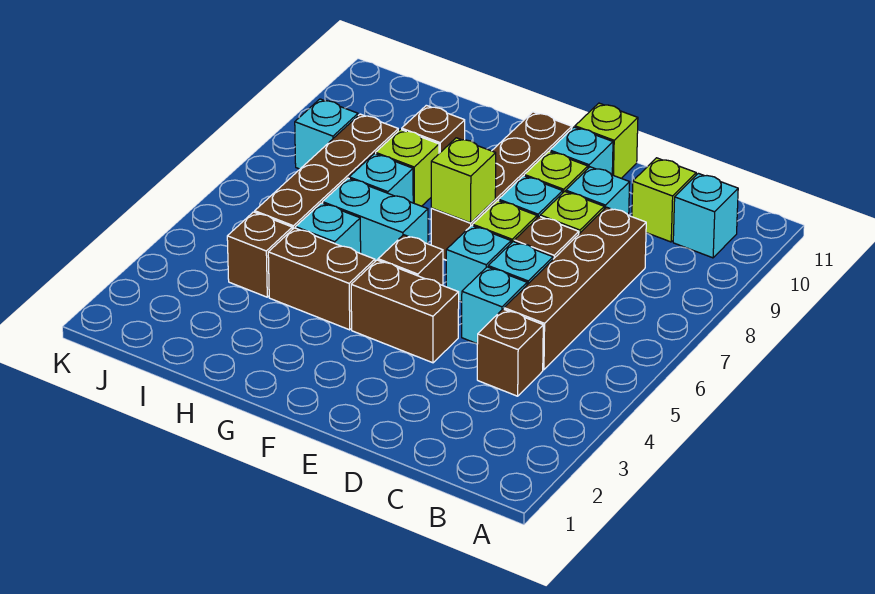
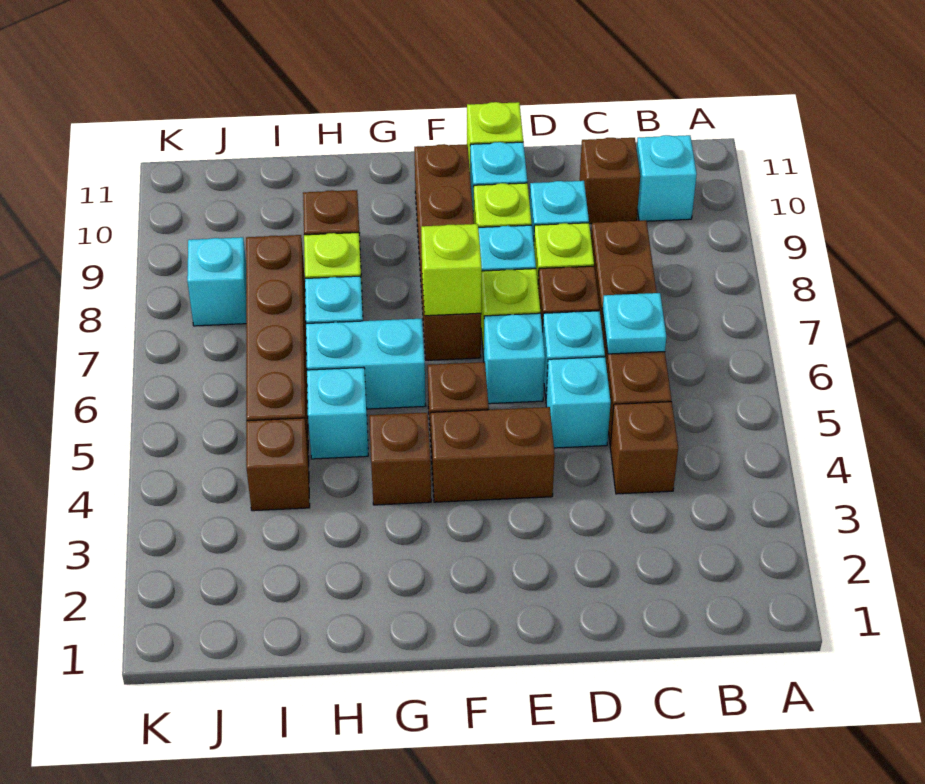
none -> cyan plate C6 level 2
lime brick C10 level 1 -> brown brick C10 level 1
brown brick G4:H4 level 1 -> brown brick G4 level 1

